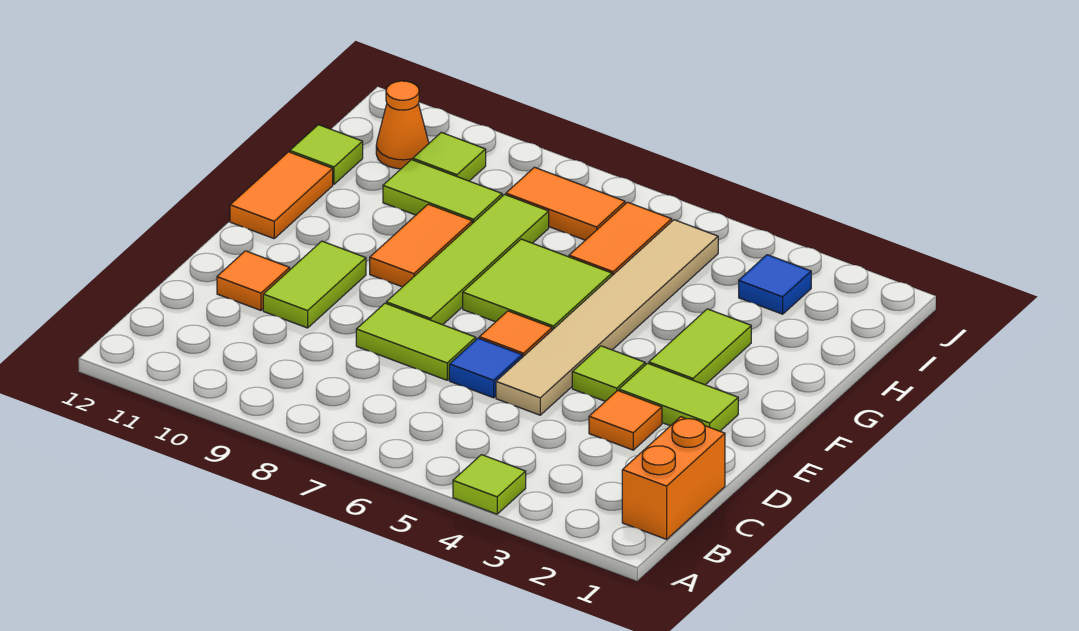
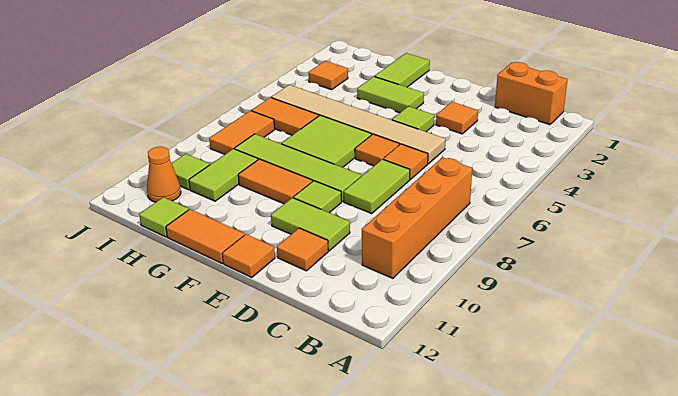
lime tile A4 level 1 -> lime tile E9 level 1
none -> orange brick B7:B10 level 1
blue tile D6 level 1 -> orange tile D6 level 1
lime tile E2:E3 level 1 -> lime tile G1:G2 level 1
none -> orange tile E12 level 1
blue tile I3 level 1 -> orange tile I3 level 1

